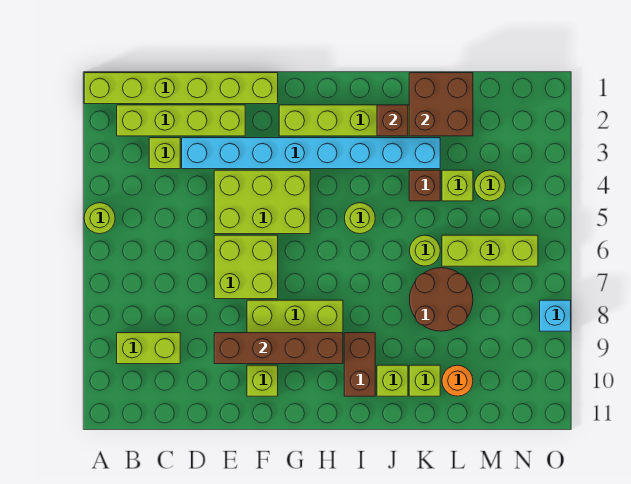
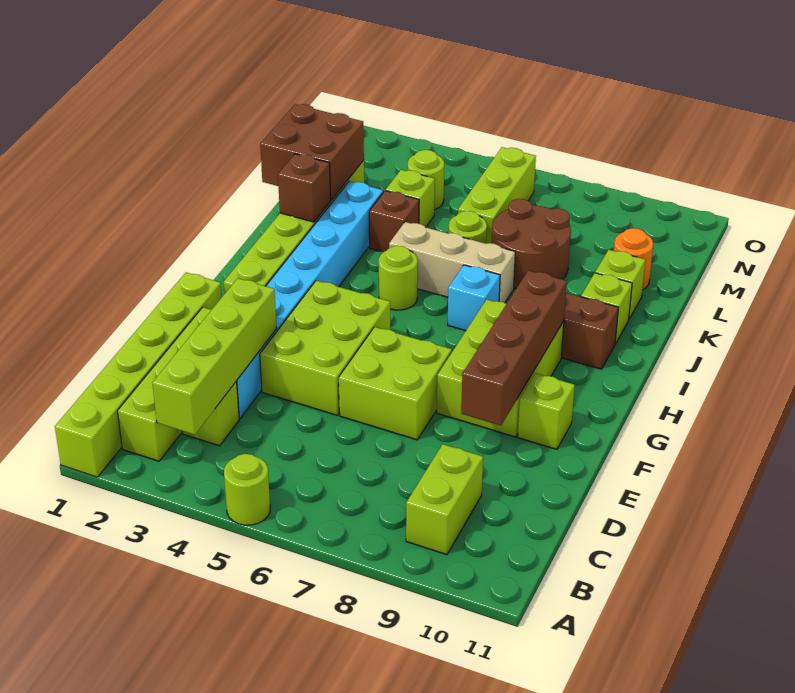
none -> lime brick B3:E3 level 2
none -> tan brick J5:J7 level 1
cyan brick O8 level 1 -> cyan brick I7 level 1

